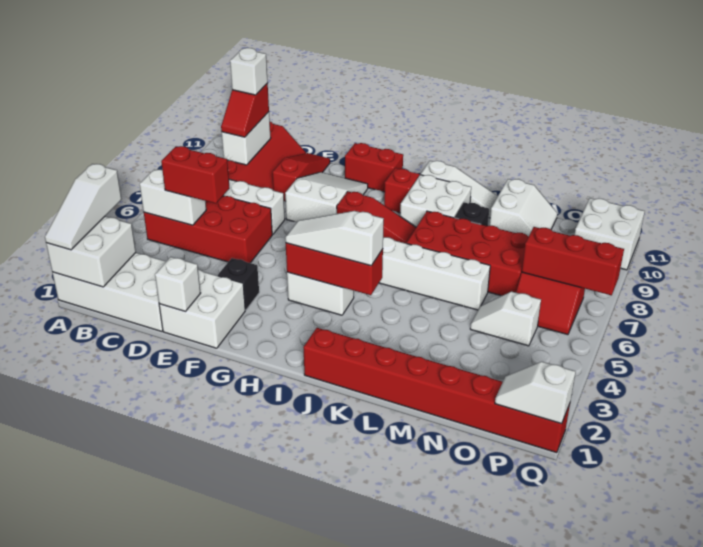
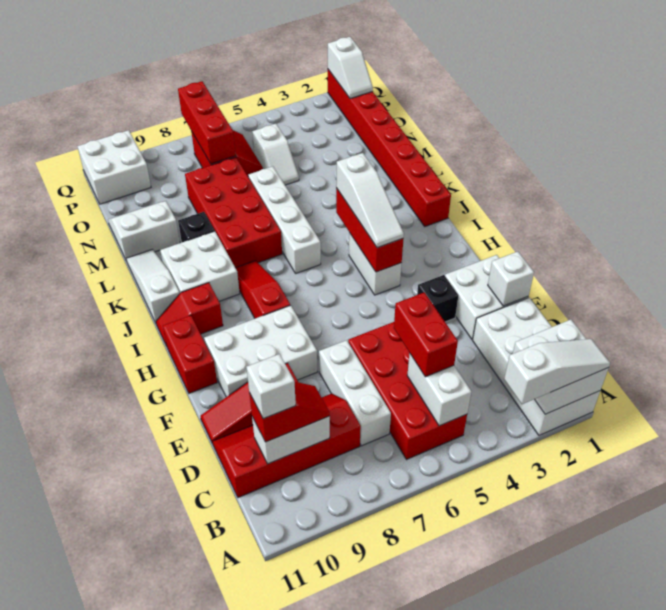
white slope F8:G10 level 1 top 8 -> white brick F8:G10 level 1

